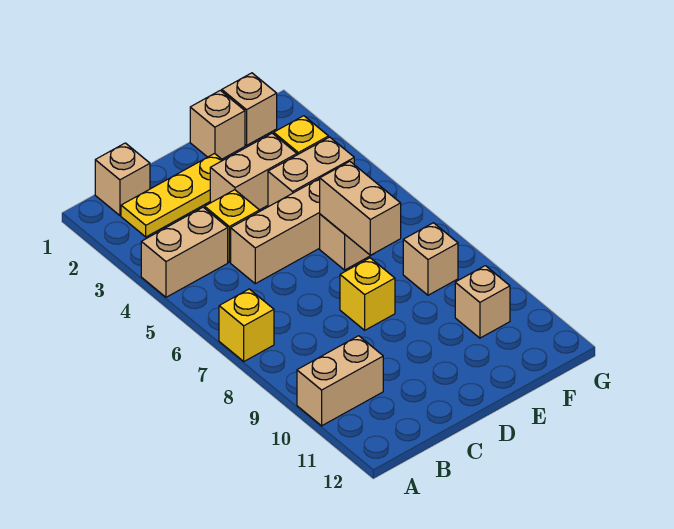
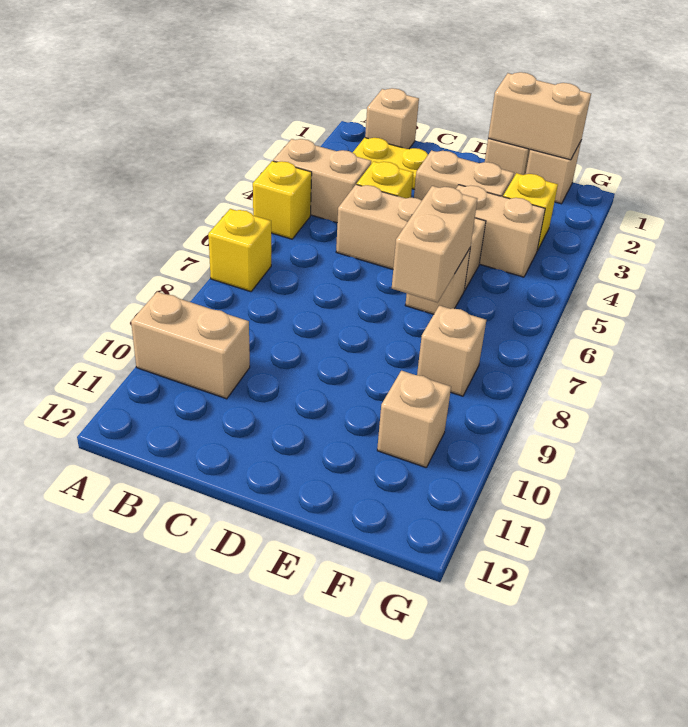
yellow brick D8 level 1 -> yellow brick A5 level 1
none -> tan brick E1:F1 level 2

